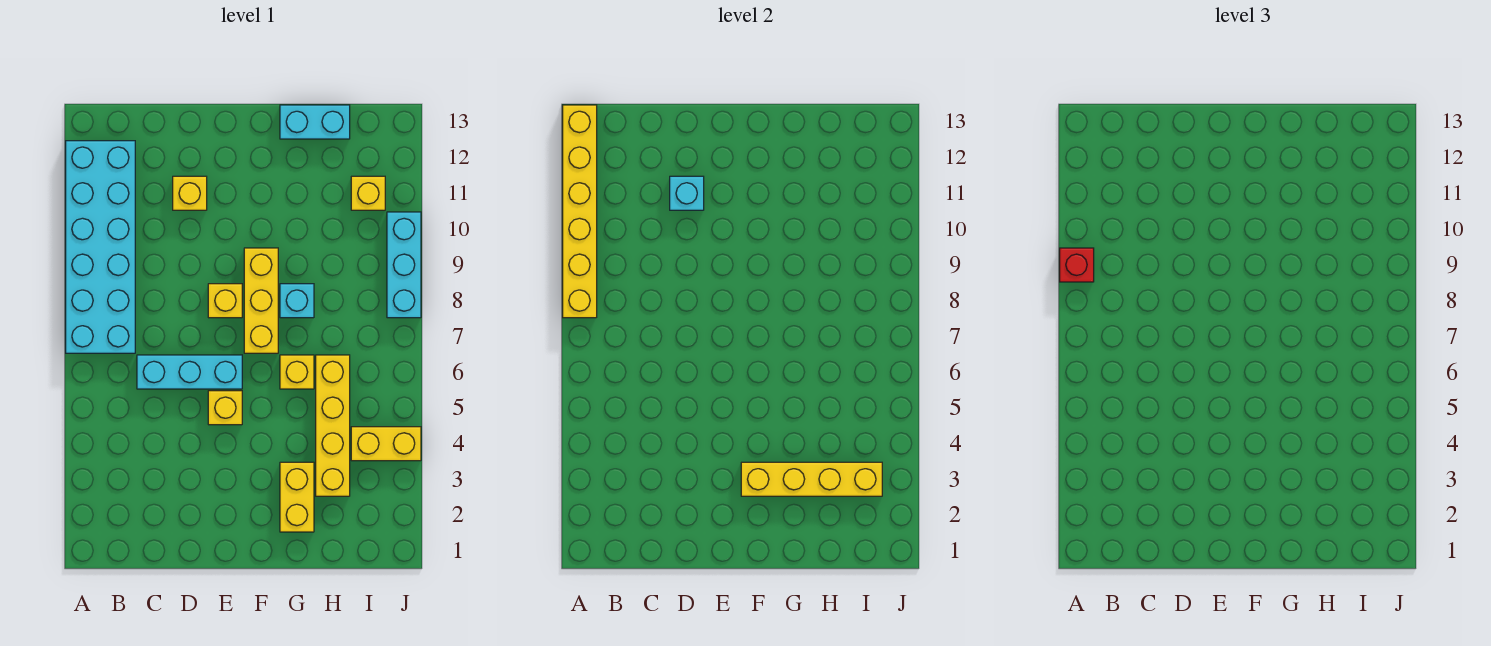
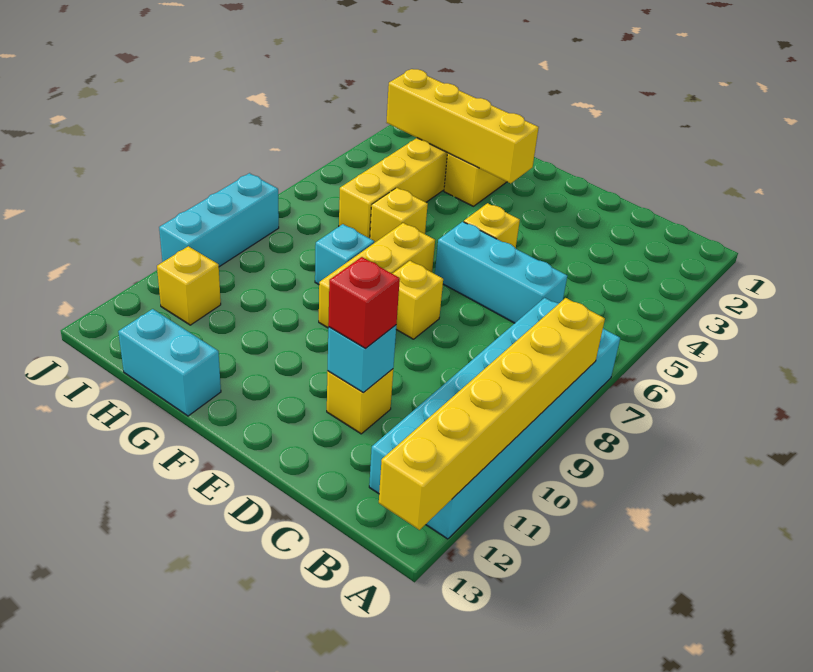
red brick A9 level 3 -> red brick D11 level 3
yellow brick I4:J4 level 1 -> none

